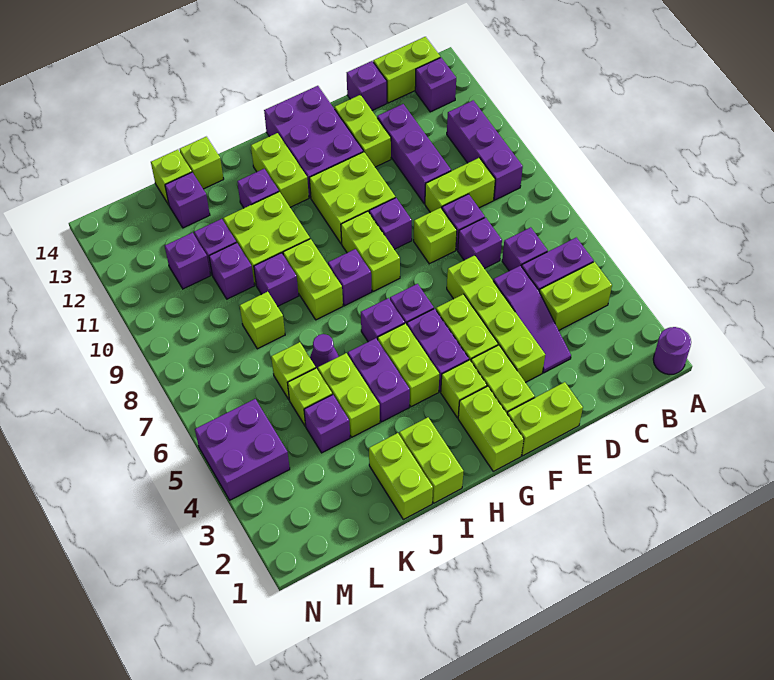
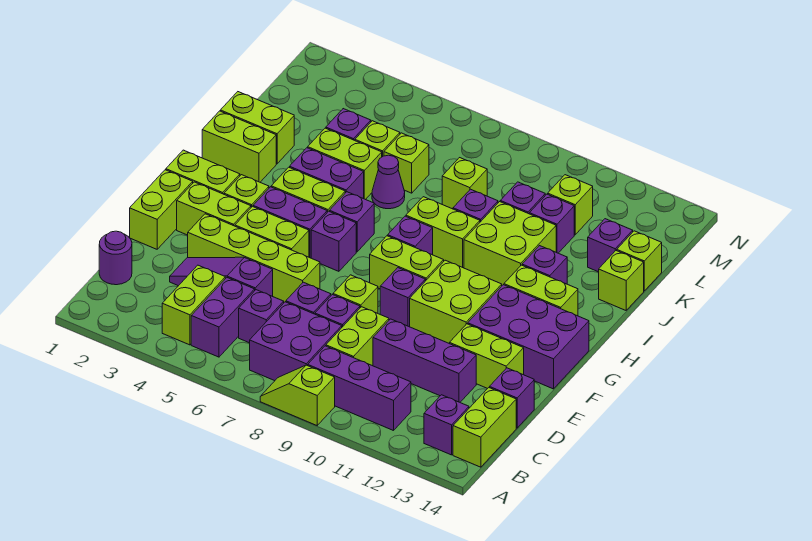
purple round brick A1 level 1 -> purple round brick C1 level 1
none -> lime slope A8:A9 level 1 top 9
purple brick L11 level 1 -> lime brick L11 level 1
purple brick M4:N5 level 1 -> purple brick B7:C8 level 1

